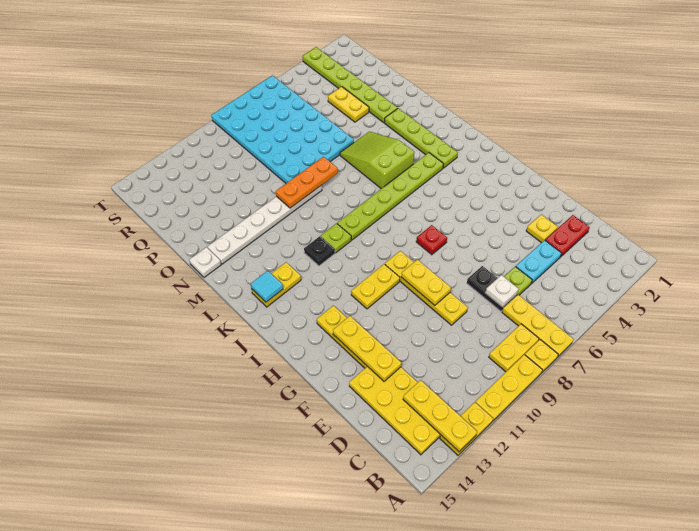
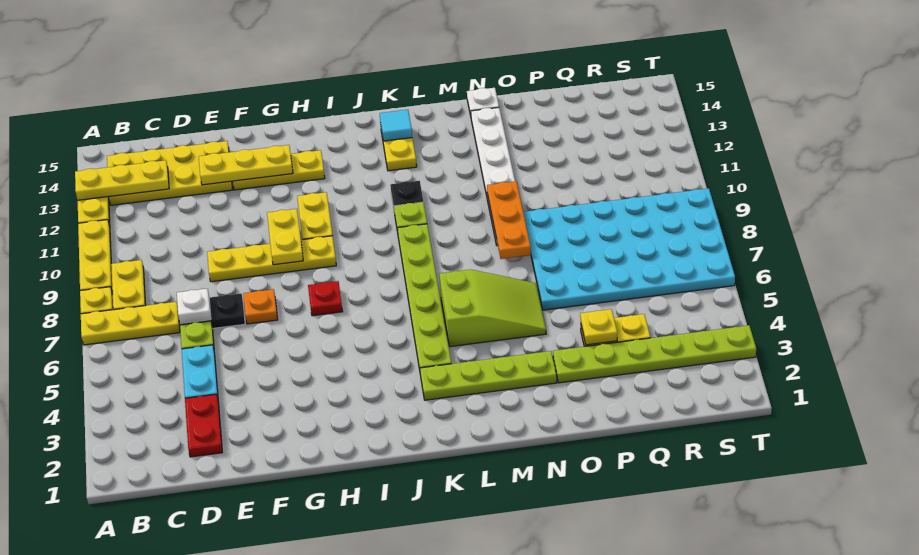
yellow plate E3 level 1 -> yellow plate P4 level 2
none -> orange plate F7 level 1
yellow plate F9:G9 level 2 -> yellow plate G9:G10 level 2

